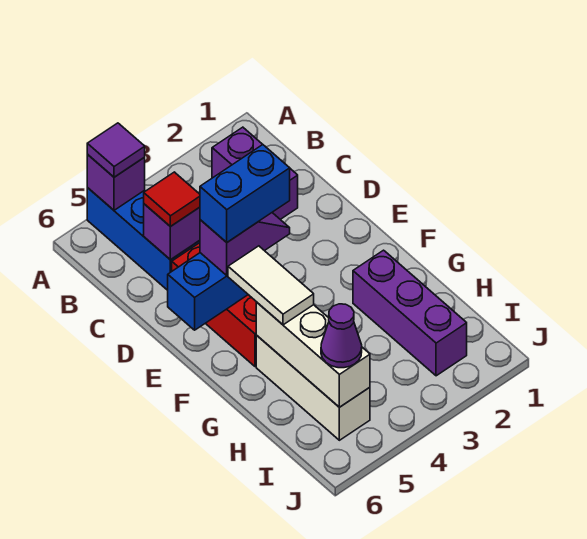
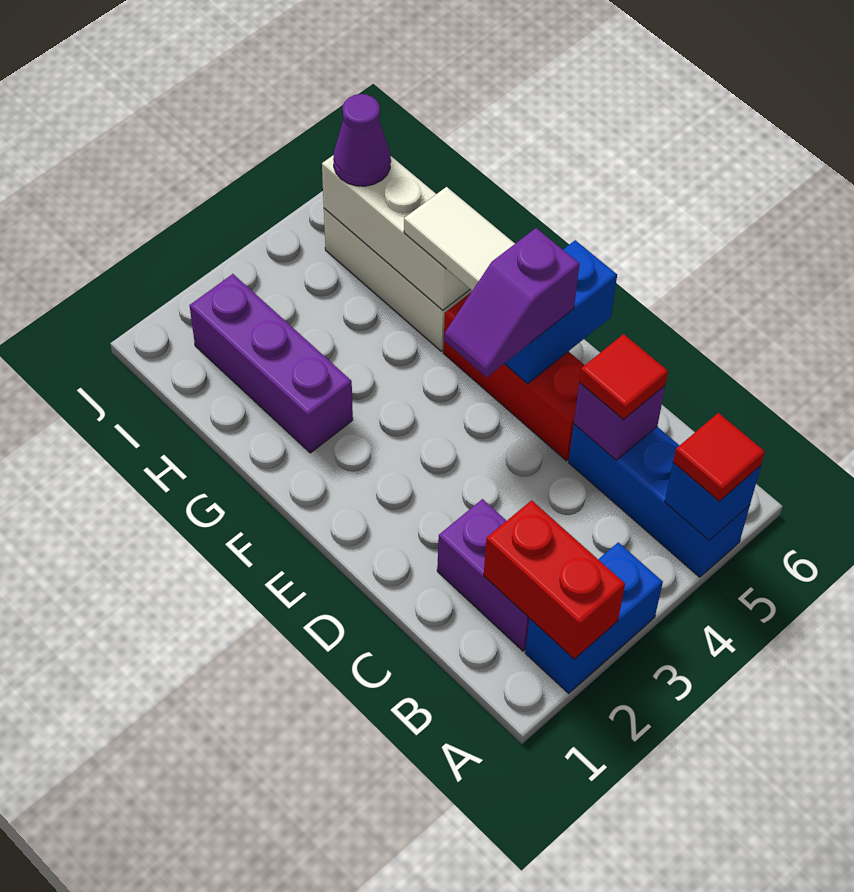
none -> red brick A2:B2 level 2
purple brick A5 level 2 -> blue brick A5 level 2
purple tile A5 level 3 -> red tile A5 level 3
blue brick E4:E5 level 4 -> blue brick A2:A3 level 1

